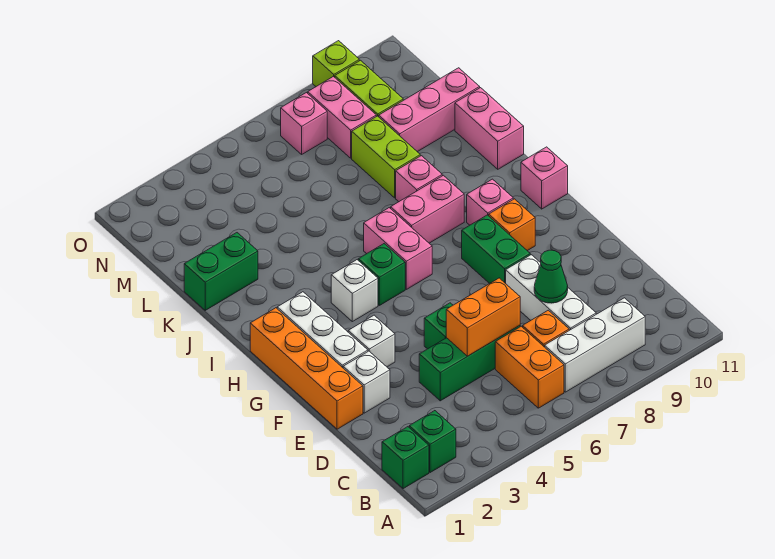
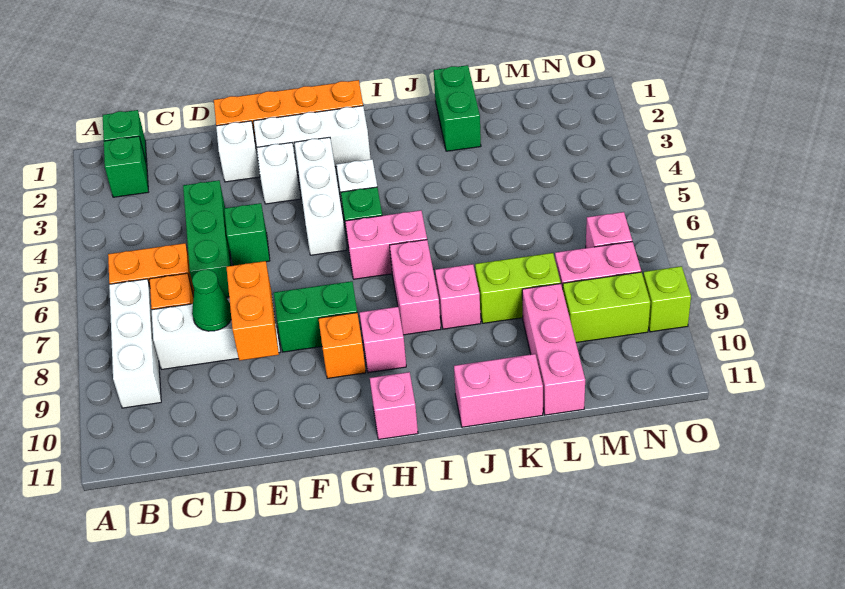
orange brick D5:D6 level 2 -> orange brick E8:E9 level 2
none -> white brick G3:G5 level 1

